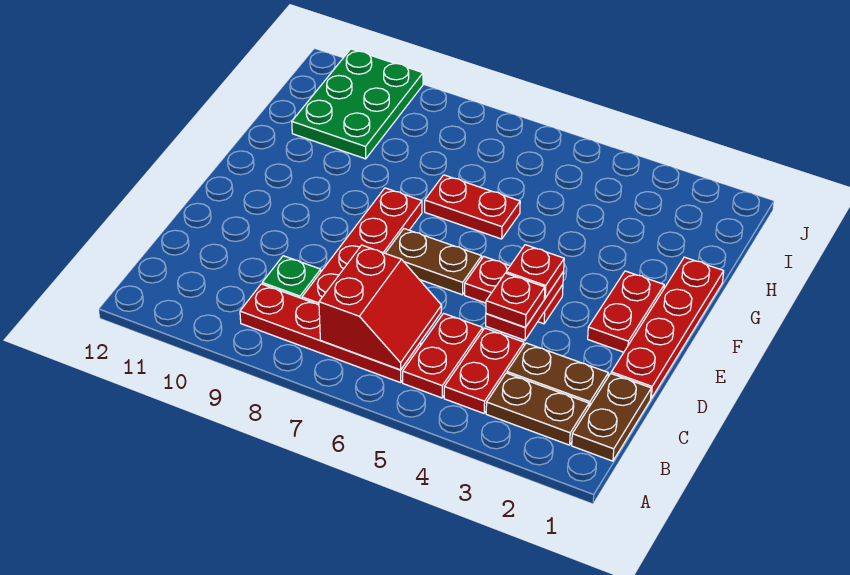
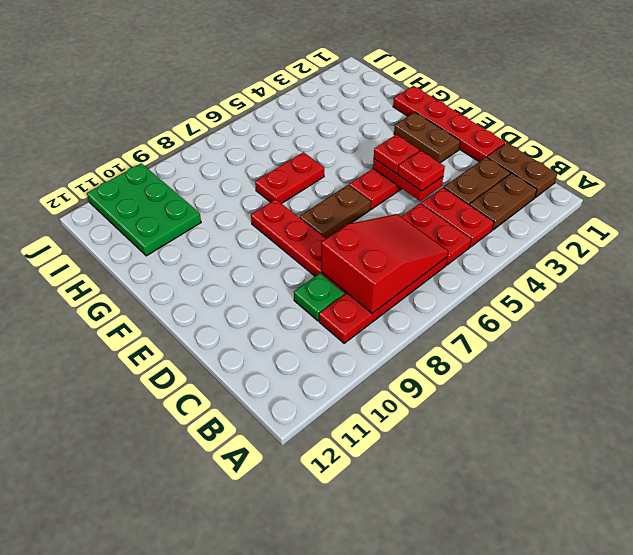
red slope B6:C7 level 2 top 7 -> red slope B6:C8 level 2 top 8
red plate E2:F2 level 1 -> brown plate E2:F2 level 1

